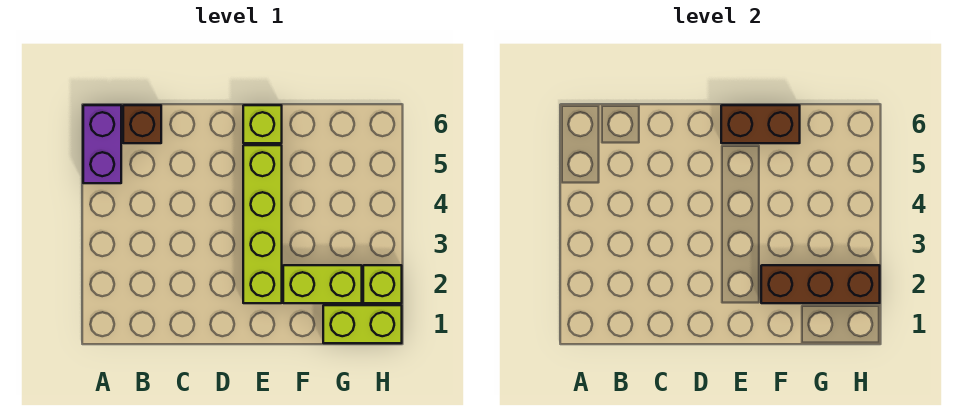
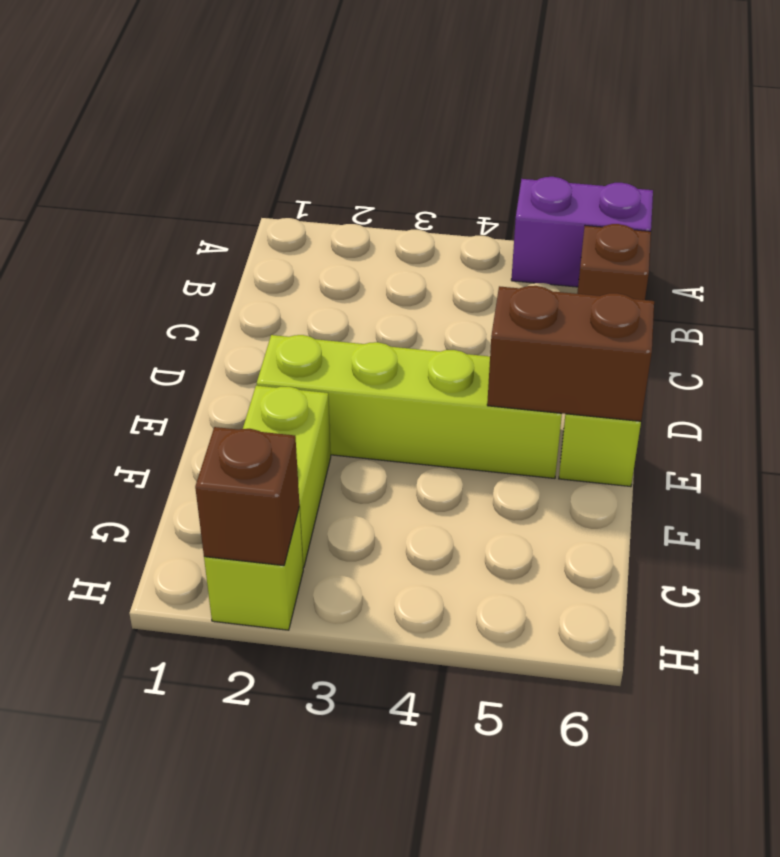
brown brick E6:F6 level 2 -> brown brick E5:E6 level 2
brown brick F2:H2 level 2 -> brown brick H2 level 2
lime brick G1:H1 level 1 -> none

